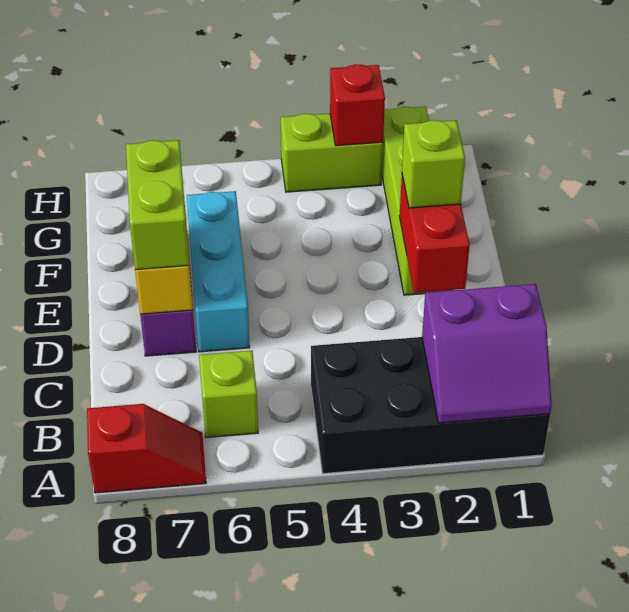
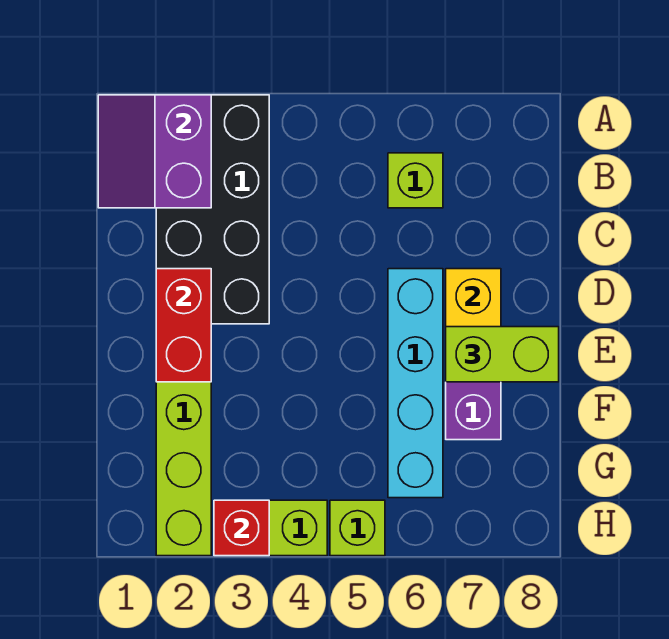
black brick A1:B4 level 1 -> black brick A2:D3 level 1
purple slope A1:B2 level 2 top B -> purple slope A1:B2 level 2 top 2
red slope A7:A8 level 1 top 8 -> none
cyan brick D6:F6 level 1 -> cyan brick D6:G6 level 1
lime brick D7:E7 level 3 -> lime brick E7:E8 level 3
lime brick E2 level 3 -> lime brick H5 level 1

